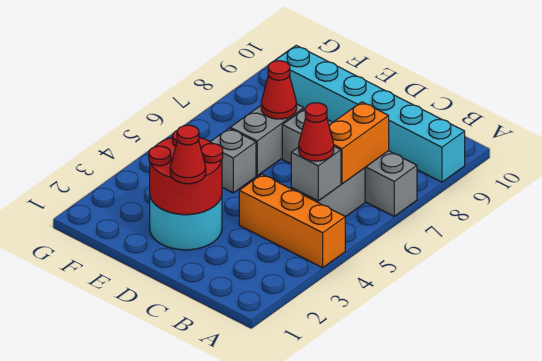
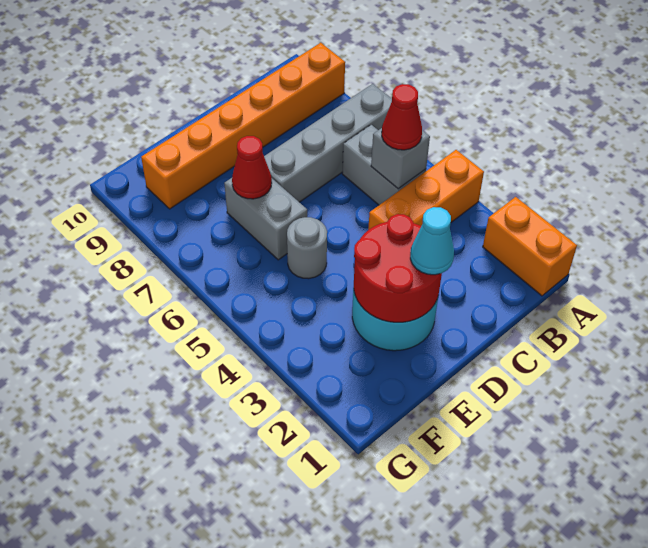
cyan brick A9:F9 level 1 -> orange brick A9:F9 level 1
orange brick B6:B7 level 2 -> orange brick A1:A2 level 1
red cone D2 level 3 -> cyan cone D2 level 3
grey brick E5 level 1 -> grey round brick E5 level 1

